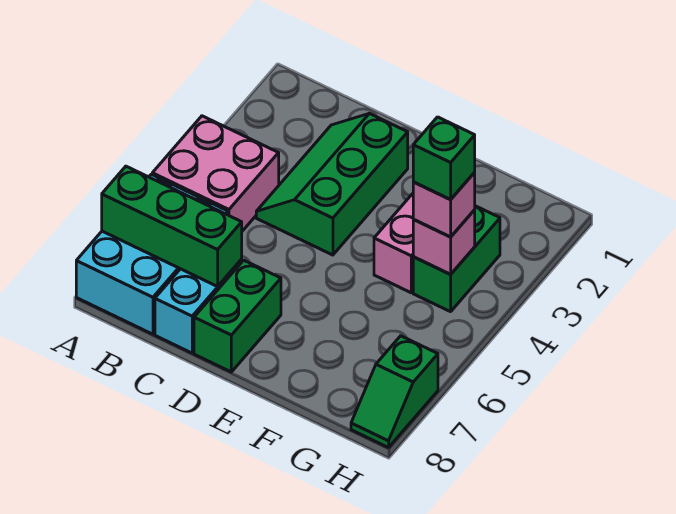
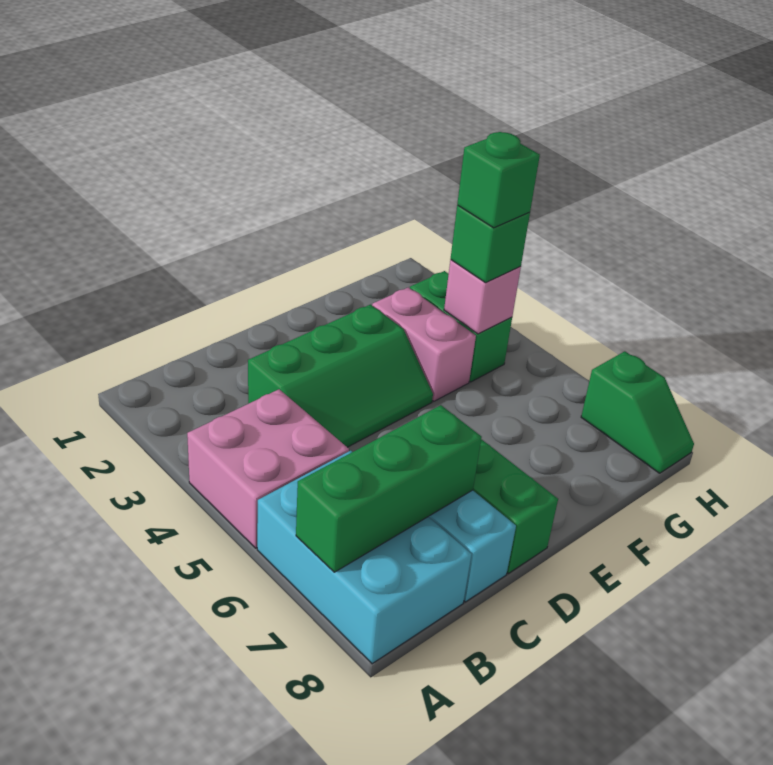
green slope C2:D4 level 1 top D -> green slope C3:E4 level 1 top 3
pink brick G4 level 3 -> green brick G4 level 3

